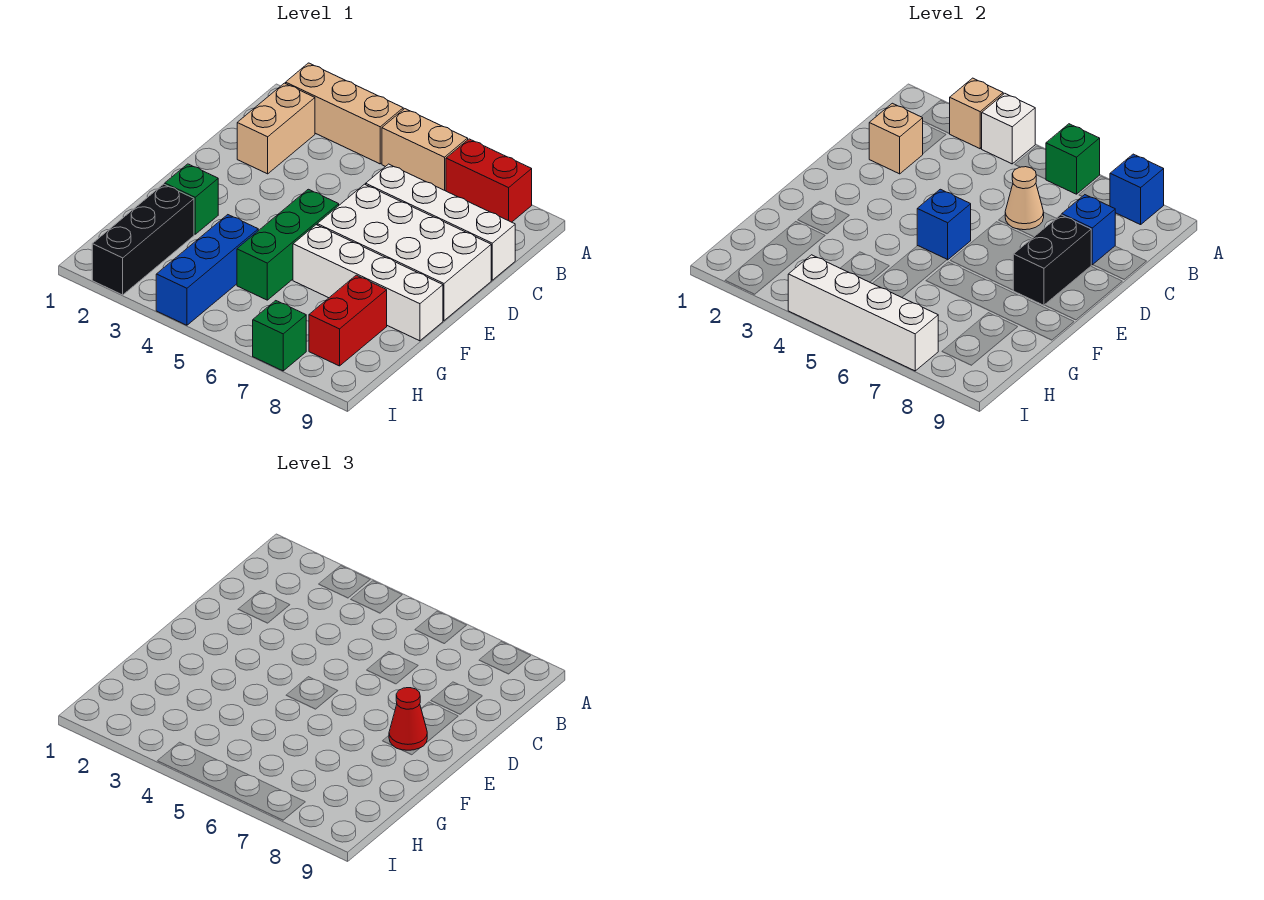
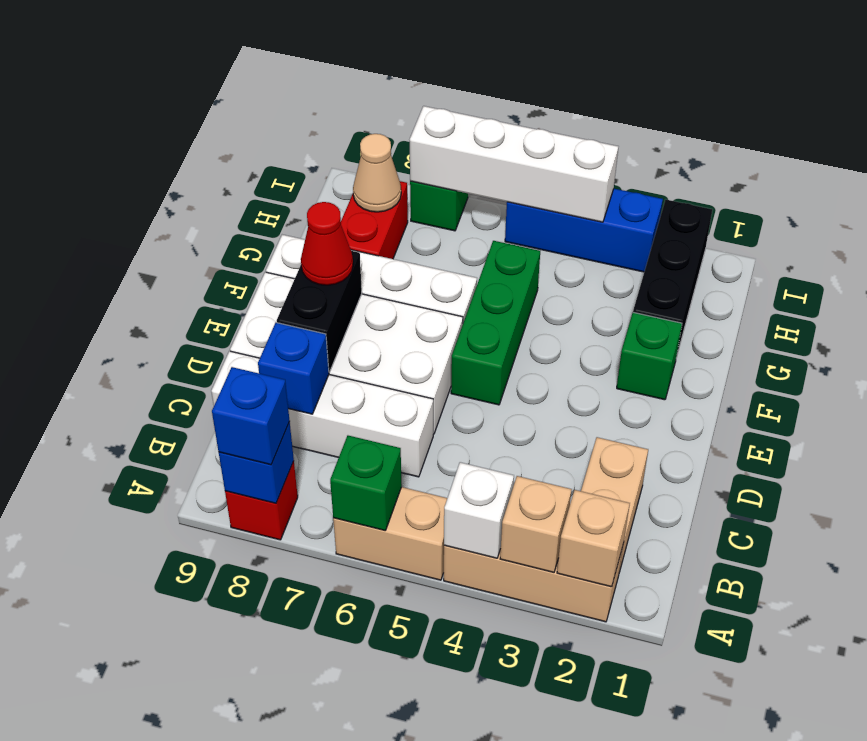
red brick A7:A8 level 1 -> red brick A8 level 1
tan brick C2 level 2 -> tan brick A2 level 2
tan cone C6 level 2 -> tan cone H8 level 2
blue brick E5 level 2 -> blue brick A8 level 3
blue brick G4:I4 level 1 -> blue brick I3:I5 level 1

